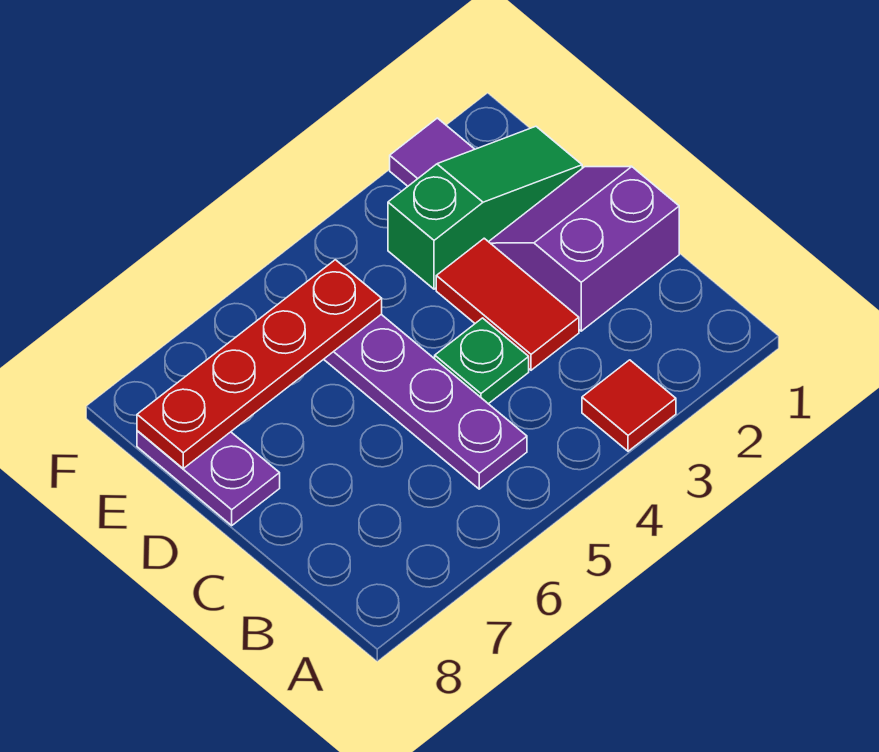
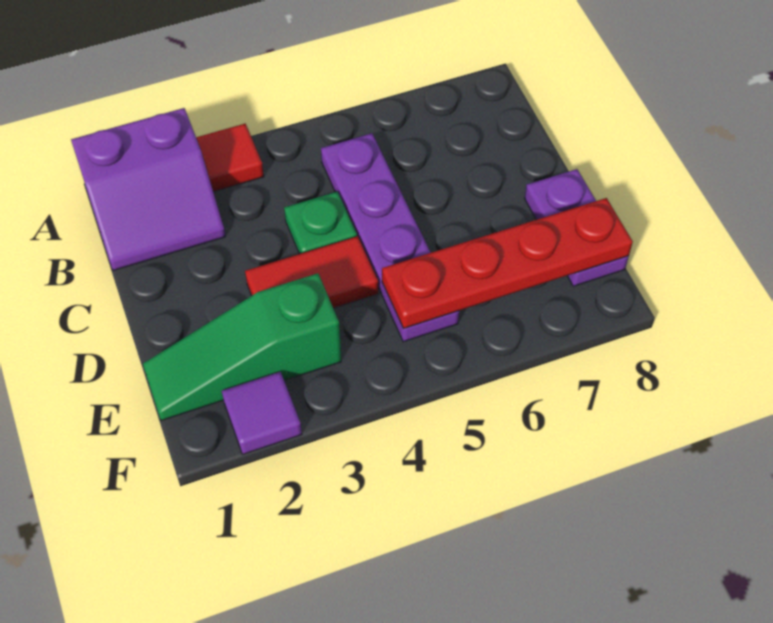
purple slope C1:D2 level 1 top C -> purple slope A1:B2 level 1 top A
red tile C3:D3 level 1 -> red tile D3:D4 level 1

